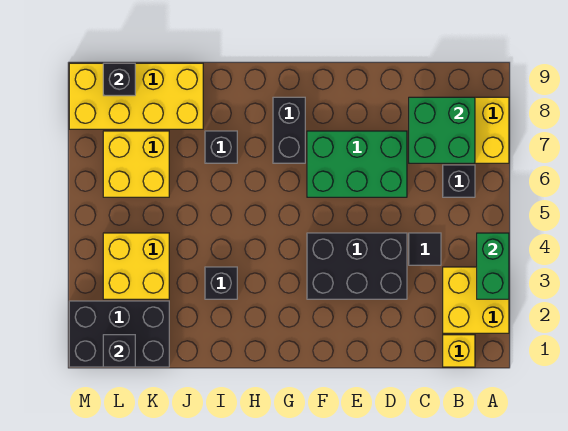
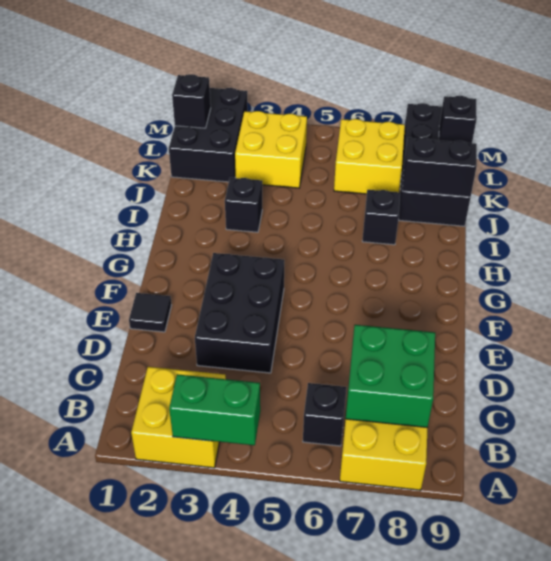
yellow brick B1 level 1 -> none
black tile C4 level 1 -> black tile E1 level 1
green brick D6:F7 level 1 -> none
black brick G7:G8 level 1 -> black brick J8:J9 level 2
yellow brick J8:M9 level 1 -> black brick J8:M9 level 1

